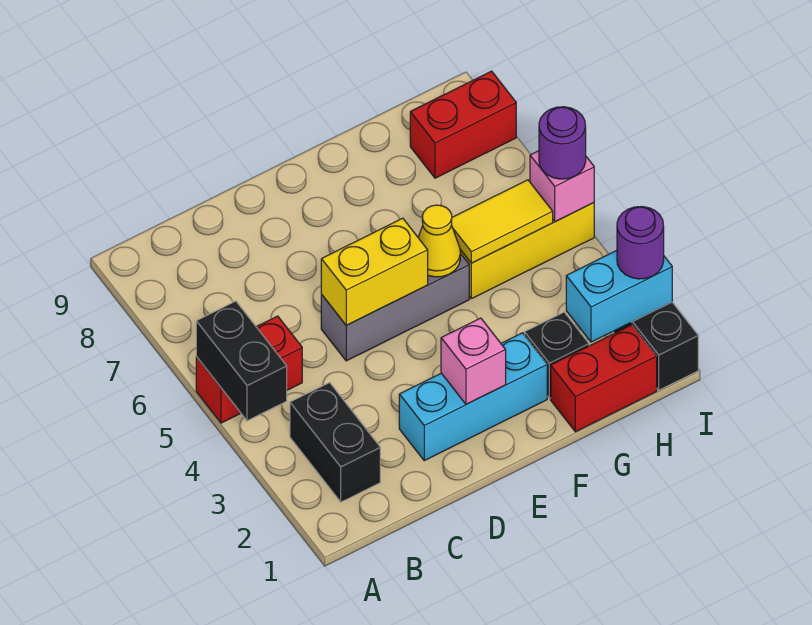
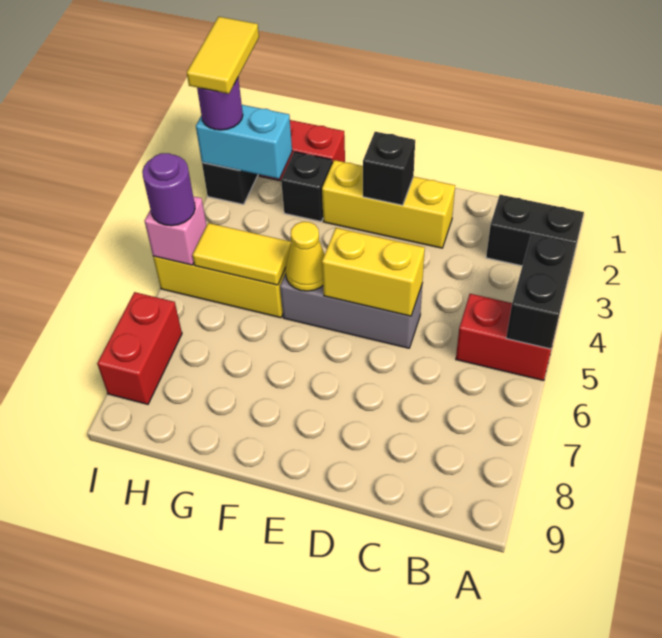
black brick B2:B3 level 1 -> black brick A2:B2 level 1
cyan brick D2:F2 level 1 -> yellow brick D2:F2 level 1
pink brick E2 level 2 -> black brick E2 level 2
red brick H8:I8 level 1 -> red brick I7:I8 level 1
none -> yellow tile I1:I2 level 4

